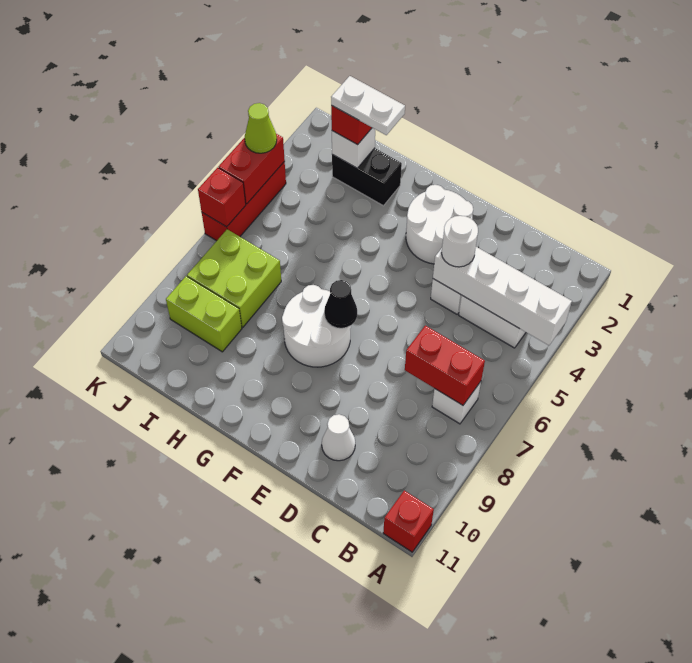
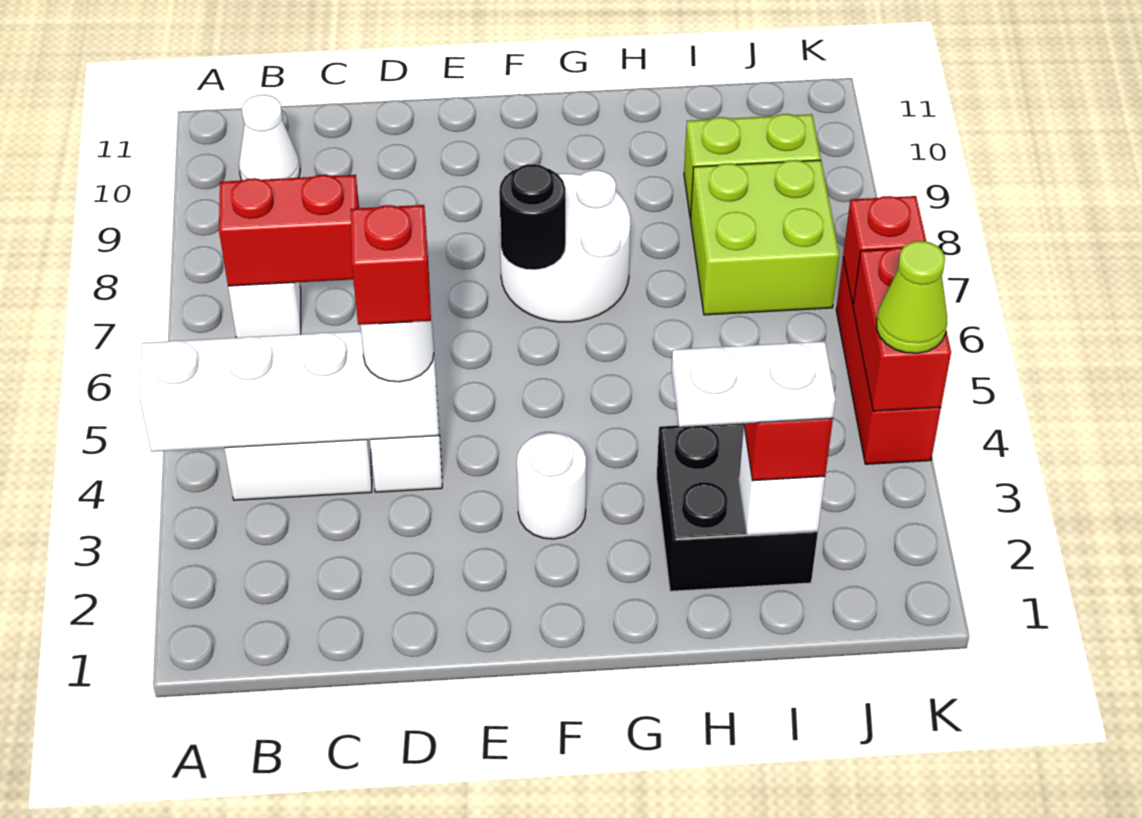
red brick A11 level 1 -> red brick D4 level 4
white cone D10 level 1 -> white cone B10 level 1
white round brick E2:F3 level 1 -> white round brick F3 level 1
black cone F7 level 2 -> black round brick F7 level 2
black brick H2:I2 level 1 -> black brick H2:I3 level 1

